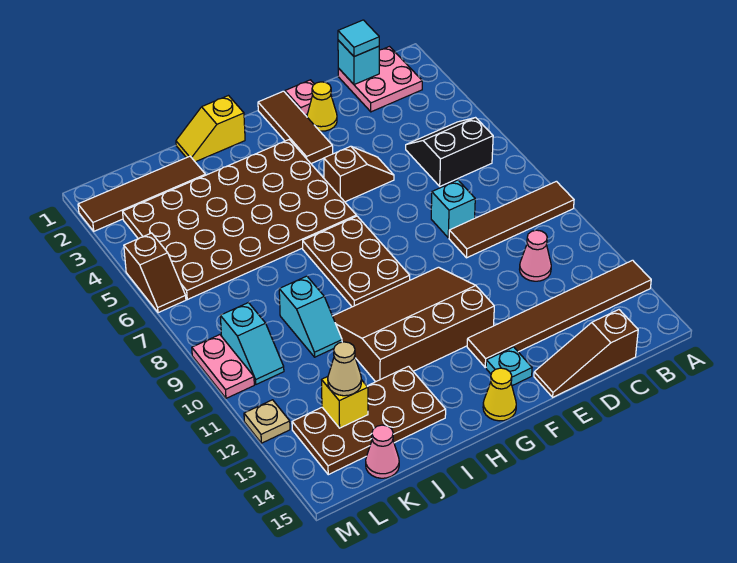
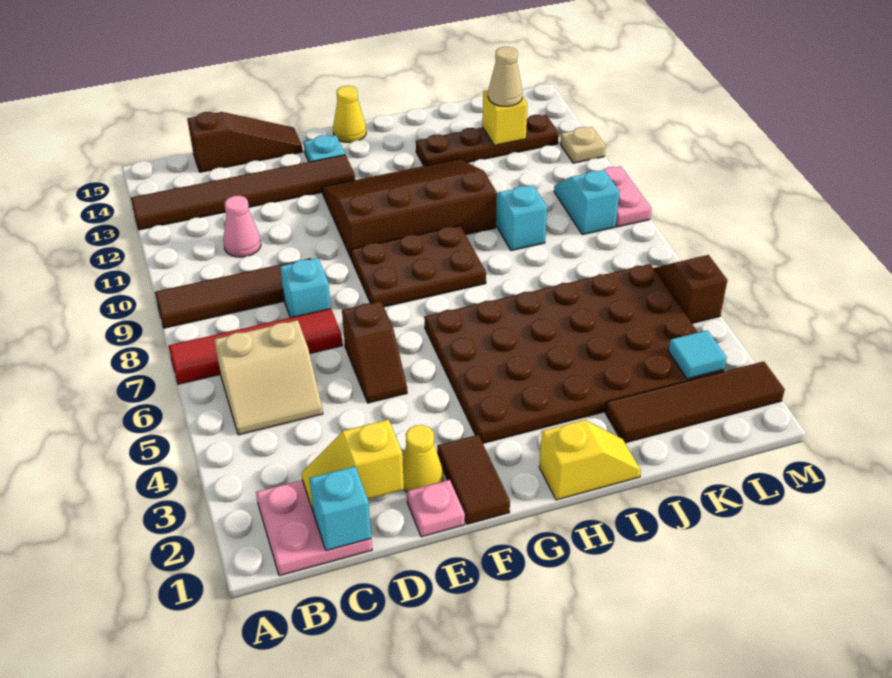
none -> red tile A7:D7 level 1
black slope B5:C6 level 1 top 6 -> tan slope B5:C6 level 1 top 6
cyan tile C1 level 3 -> cyan tile L3 level 2
none -> yellow slope C2:D2 level 2 top D
brown slope E5:F5 level 1 top F -> brown slope E5:E6 level 1 top 6
brown tile F1:F3 level 1 -> brown tile F1:F2 level 1
brown slope F10:I12 level 1 top 12 -> brown slope F10:I12 level 1 top 10
brown plate G7:H9 level 1 -> brown plate F8:H9 level 1
brown plate I13:L14 level 1 -> brown plate I13:L13 level 1
pink cone K15 level 1 -> none

